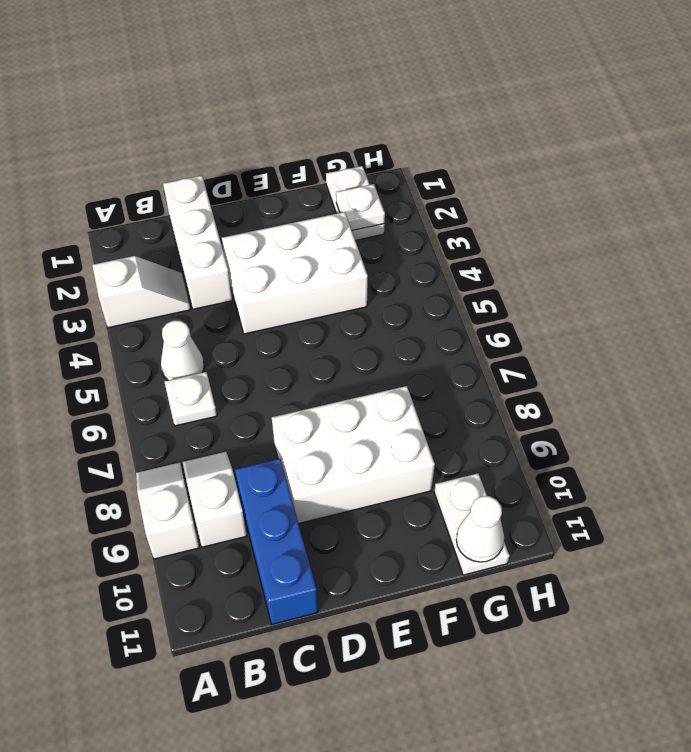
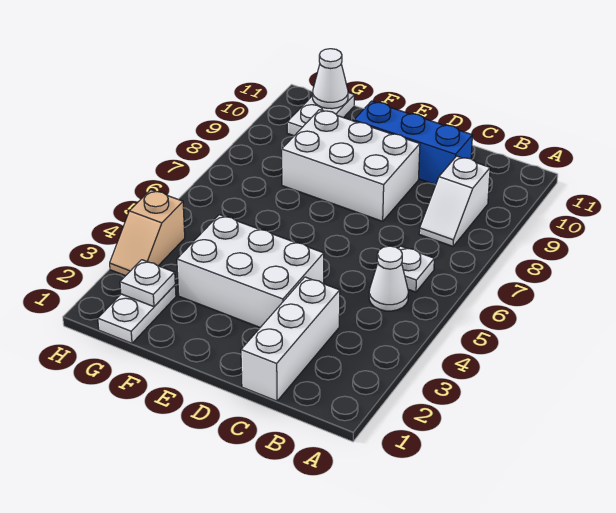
white slope A3:B3 level 1 top A -> none
white slope A8:A9 level 1 top 9 -> none
blue brick C9:C11 level 1 -> blue brick C10:E10 level 1
none -> tan slope H3:H4 level 1 top 4

